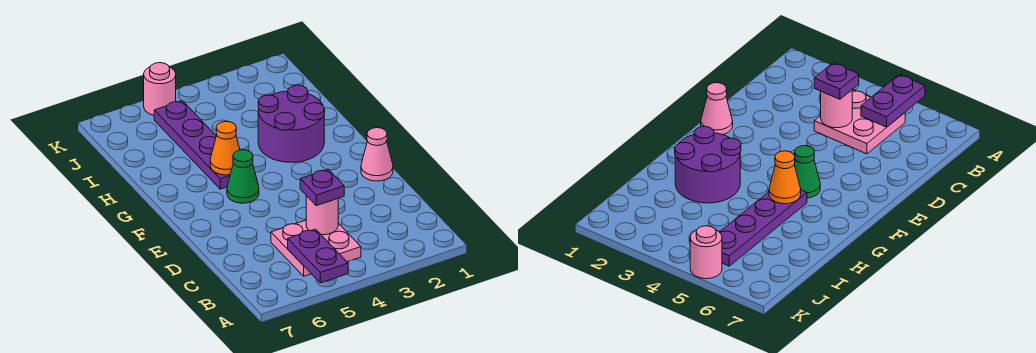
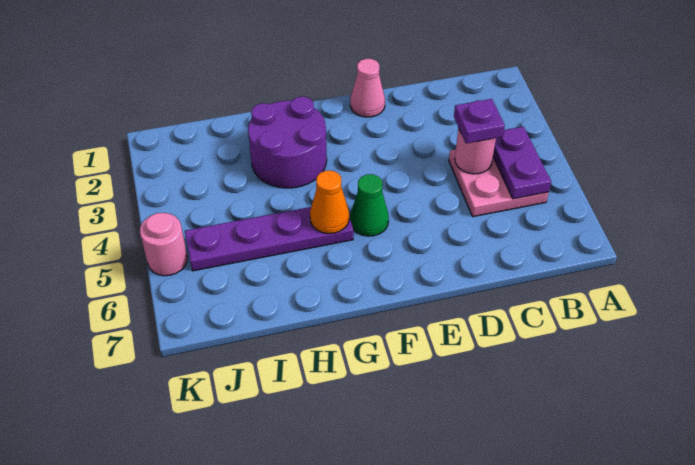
purple plate A5:B5 level 2 -> purple plate B4:B5 level 2

